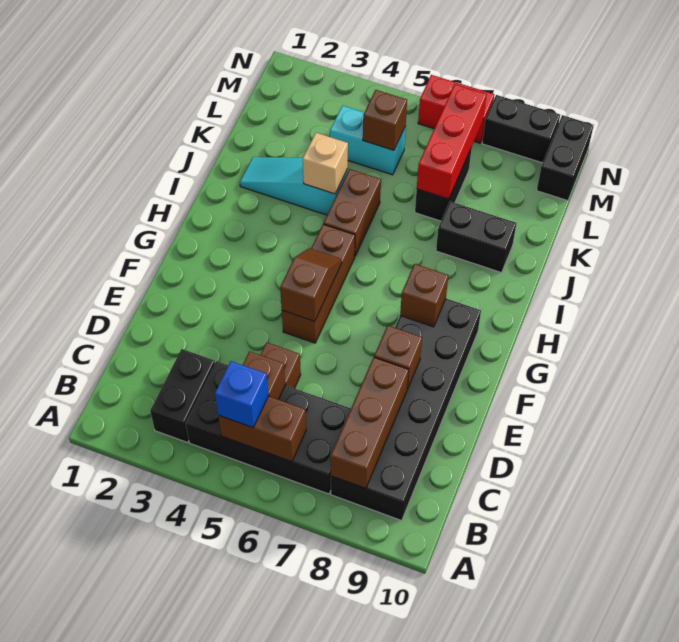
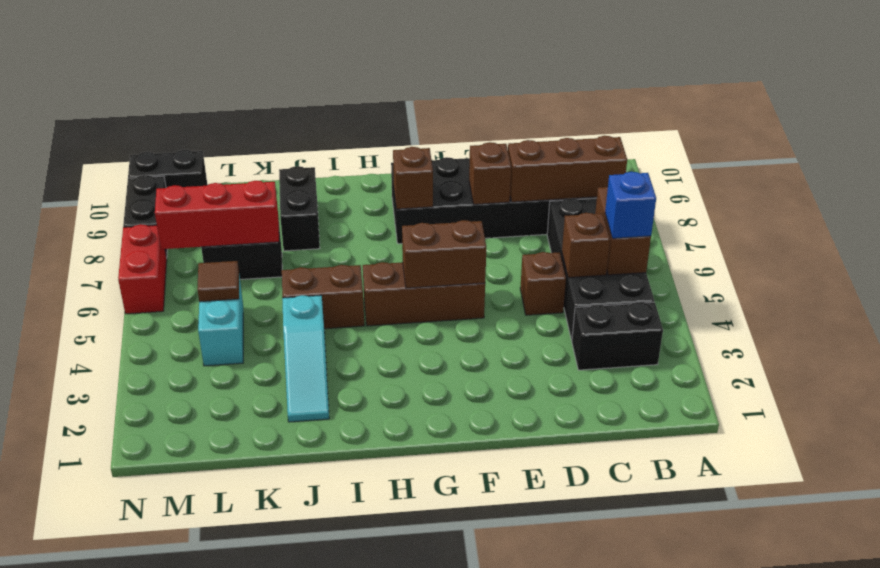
brown slope F5:G5 level 2 top F -> brown brick F5:G5 level 2
tan brick J4 level 2 -> none
brown brick L5 level 2 -> brown tile L5 level 2

